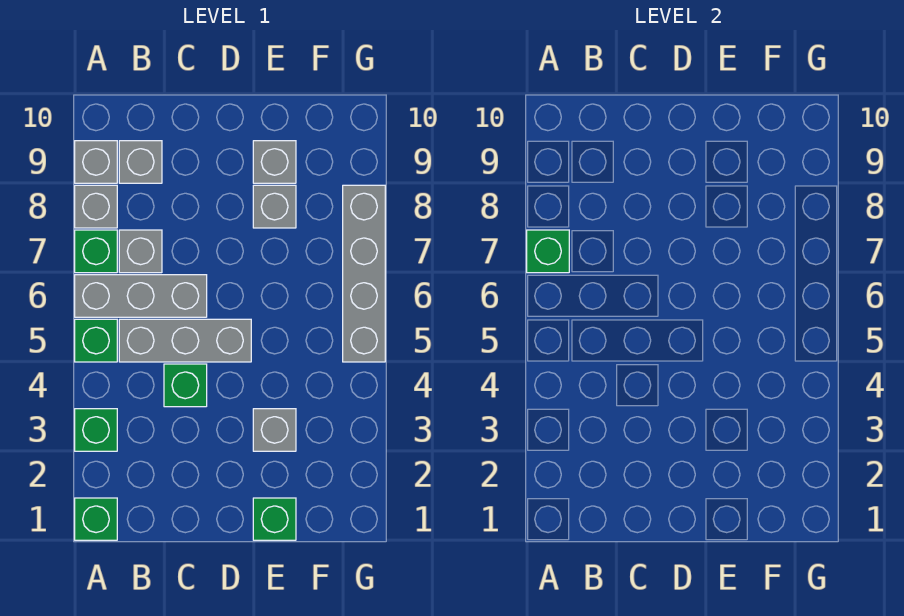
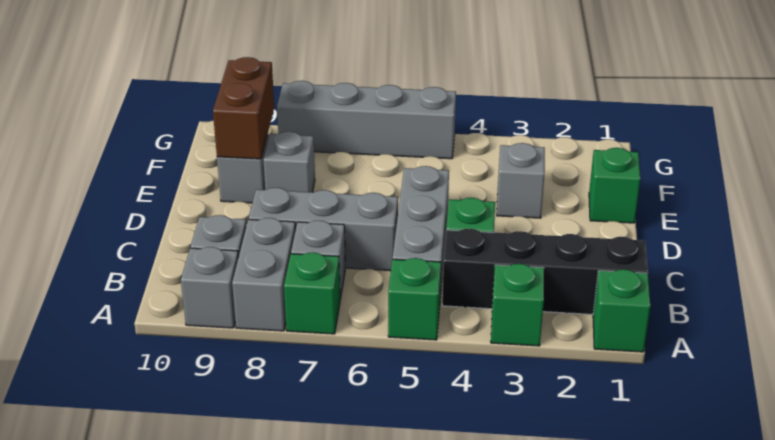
grey brick A6:C6 level 1 -> grey brick C6:C8 level 1
green brick A7 level 2 -> none
grey brick A8 level 1 -> grey brick A8:B8 level 1
none -> black brick B1:B4 level 1
none -> brown brick E9:F9 level 2

